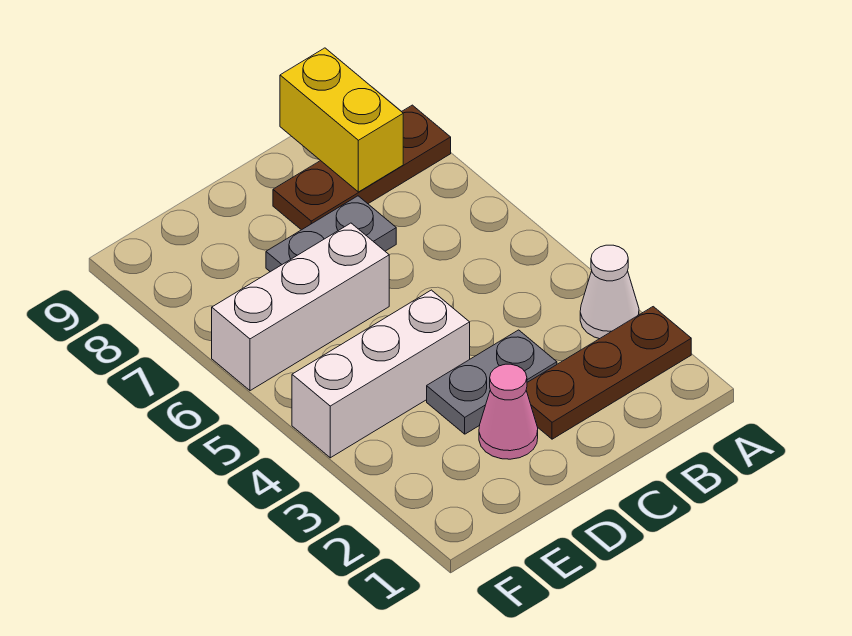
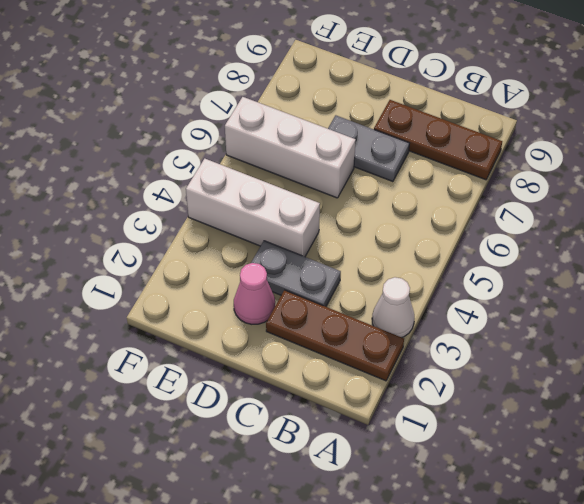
yellow brick B8:B9 level 2 -> none

